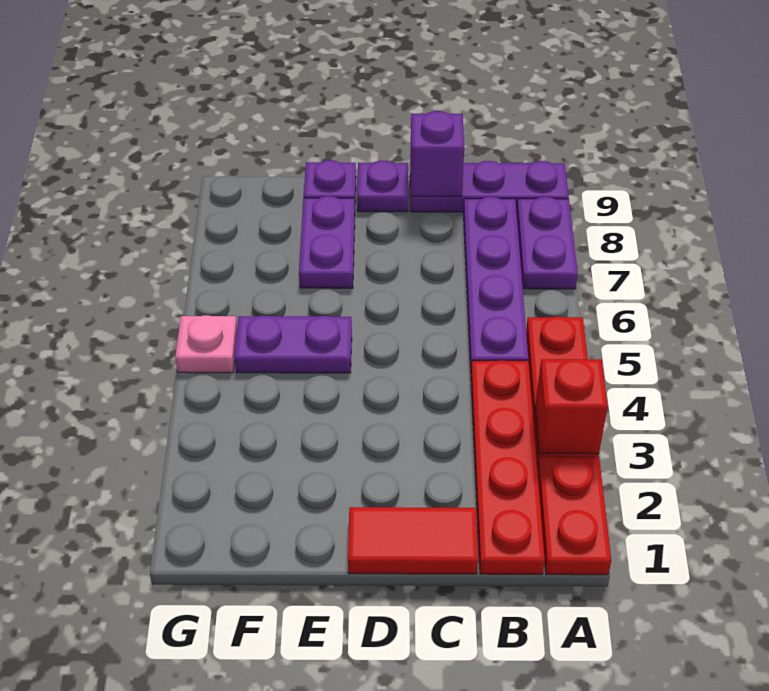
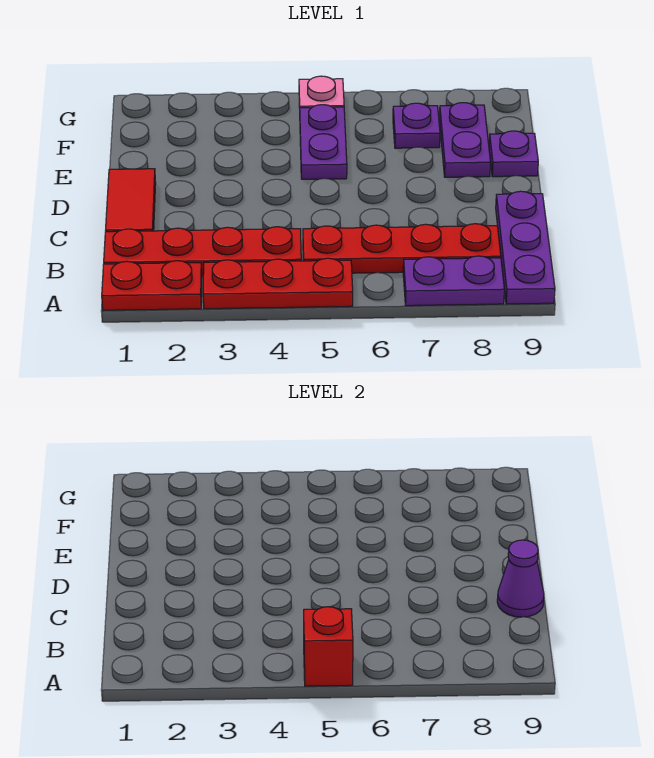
red brick A3 level 2 -> red brick A5 level 2
purple plate B5:B8 level 1 -> red plate B5:B8 level 1
purple brick C9 level 2 -> purple cone C9 level 2
purple plate D9 level 1 -> purple plate F7 level 1
purple plate E7:E8 level 1 -> purple plate E8:F8 level 1

